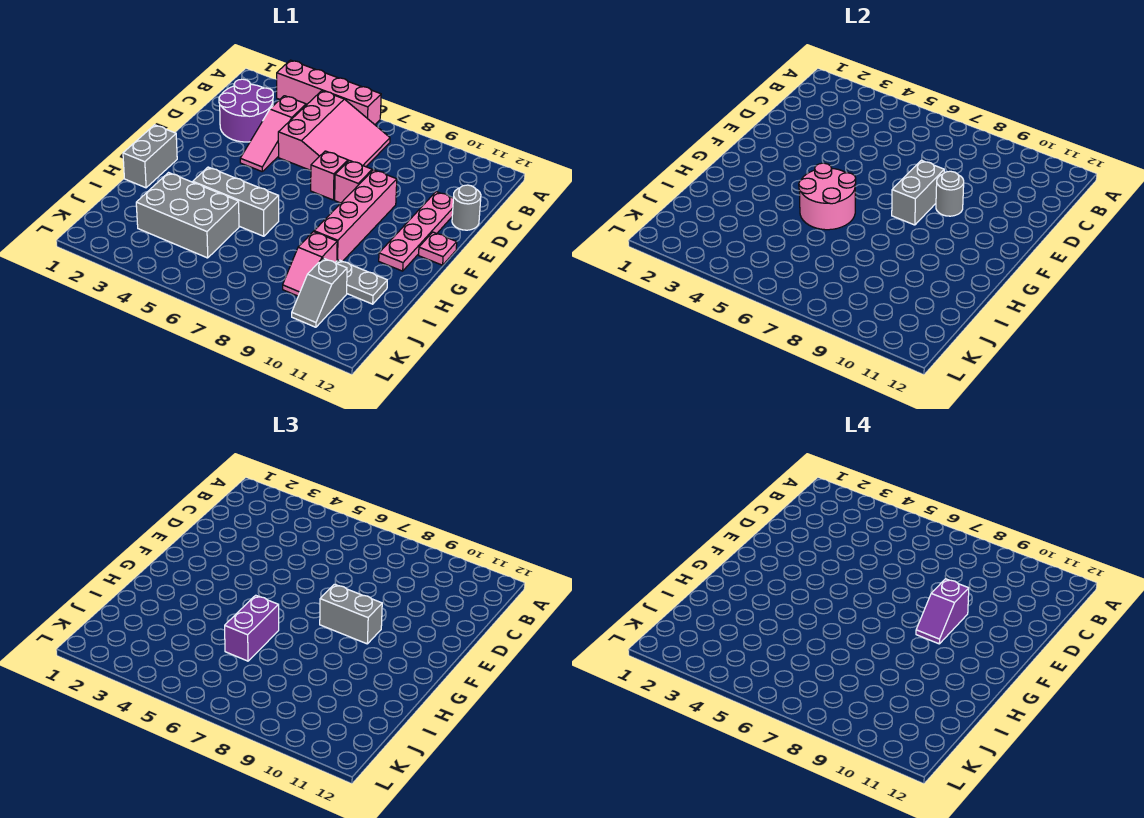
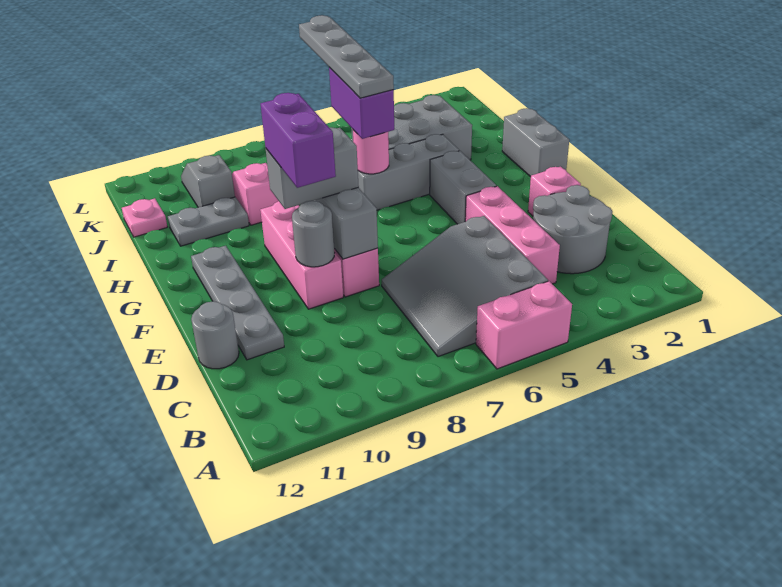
pink brick A3:A6 level 1 -> pink brick A5:A6 level 1
pink slope B5:D7 level 1 top 5 -> grey slope B5:D7 level 1 top 5
purple round brick C2:D3 level 1 -> grey round brick C2:D3 level 1
pink slope C4:E4 level 1 top C -> pink brick C4:E4 level 1
pink plate D11:G11 level 1 -> grey plate D11:G11 level 1
pink brick E7 level 1 -> pink brick E2 level 1
pink brick E9:H9 level 1 -> pink brick E9:G9 level 1
purple slope E9:F9 level 4 top E -> purple brick E9:F9 level 4
none -> grey brick F4:G4 level 1
pink plate F12 level 1 -> pink plate J12 level 1
pink round brick G5:H6 level 2 -> pink round brick H6 level 2
none -> grey plate H6:K6 level 4

